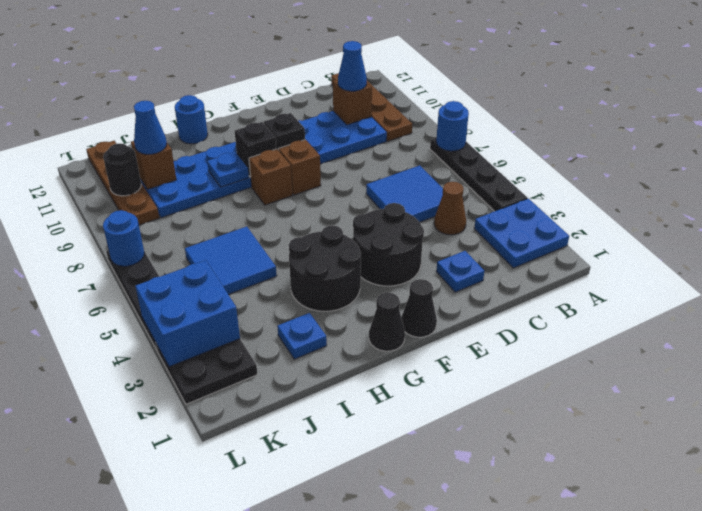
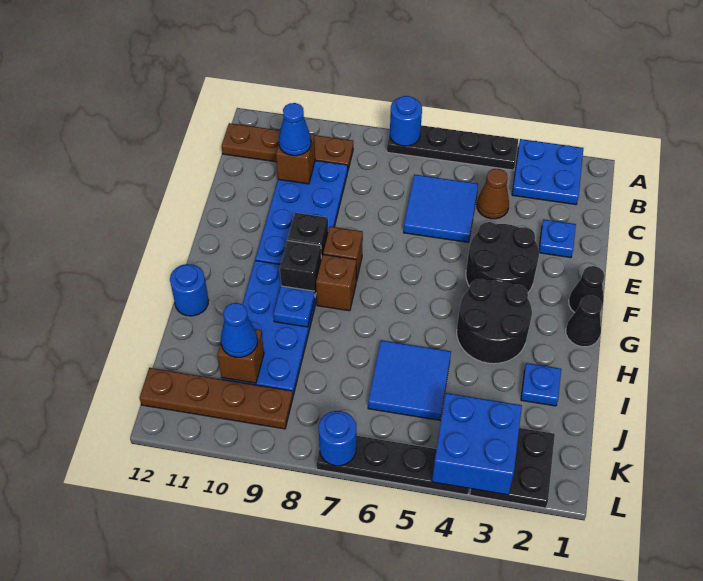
black round brick K10 level 2 -> none

